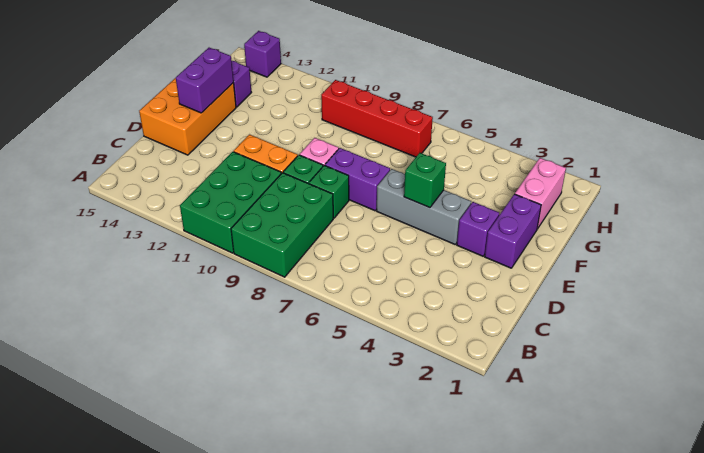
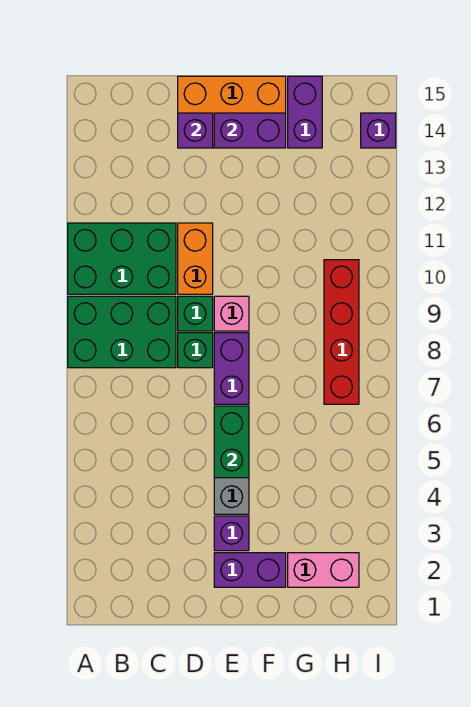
none -> purple brick D14 level 2
green brick E5 level 2 -> green brick E5:E6 level 2

